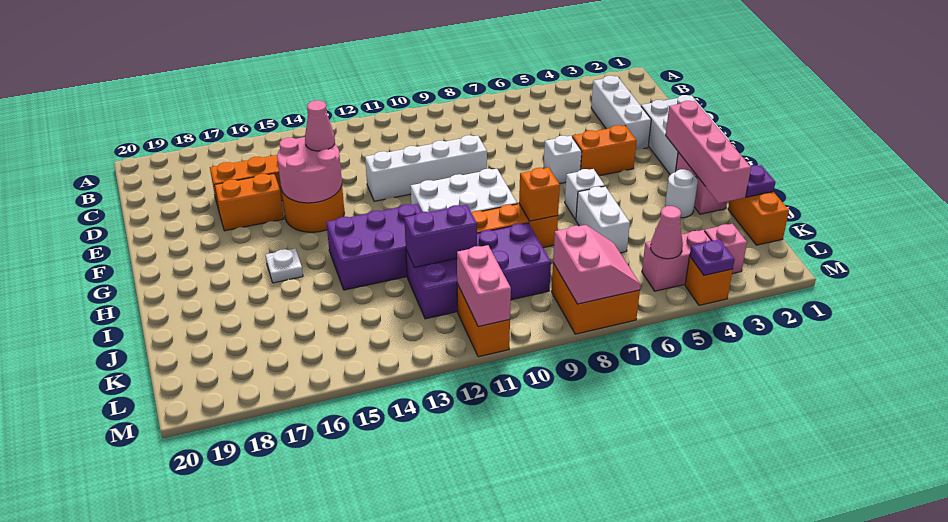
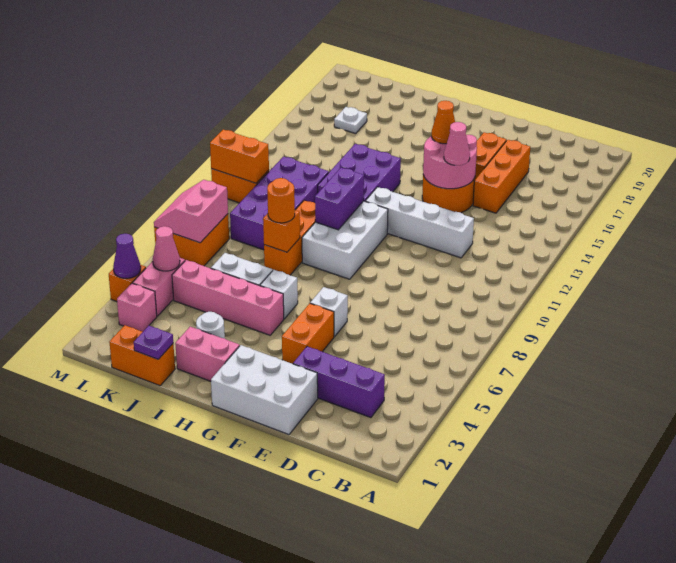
white brick C3:E3 level 1 -> purple brick C3:E3 level 1
white brick E9:E12 level 1 -> white brick D12:G12 level 1
none -> orange cone F15 level 3
pink brick G2:J2 level 2 -> pink brick H5:K5 level 1
white plate H16 level 1 -> white plate K17 level 1
none -> orange round brick I8 level 3
purple brick J11:J12 level 2 -> purple brick H10:H11 level 2
pink slope L7:M8 level 2 top 8 -> pink slope L7:M8 level 2 top L
pink brick L11:M11 level 2 -> orange brick L11:M11 level 2
purple plate M4 level 2 -> purple cone M4 level 2

